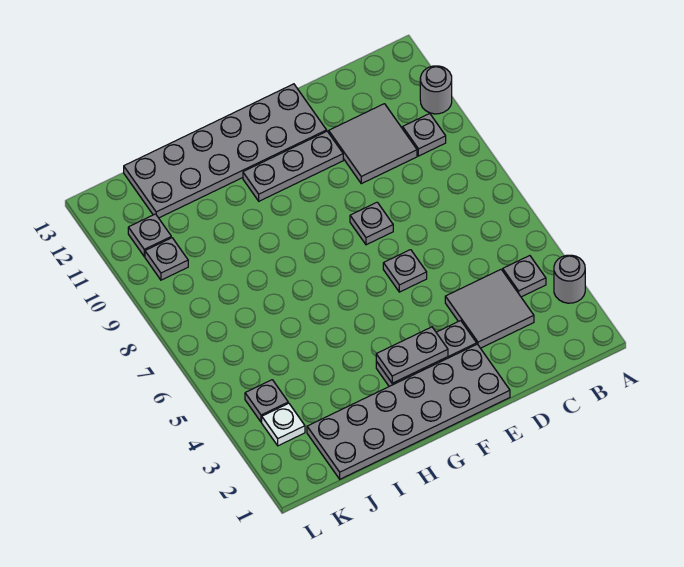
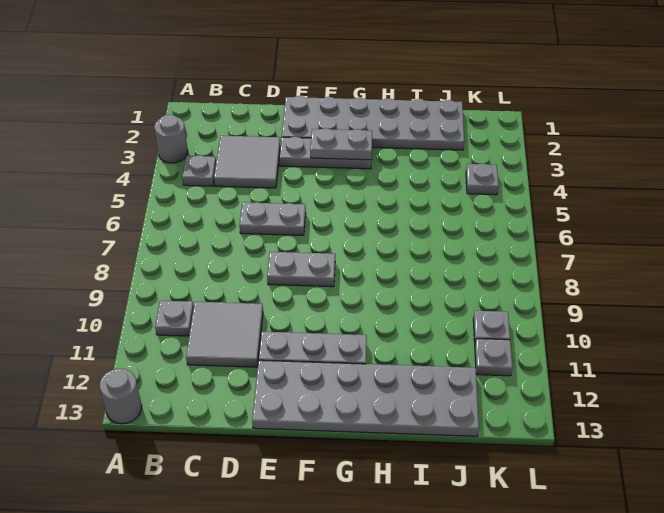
grey round brick A11 level 1 -> grey round brick A13 level 1
grey plate E6 level 1 -> grey plate D6:E6 level 1
grey plate E8 level 1 -> grey plate E8:F8 level 1
white plate K3 level 1 -> none

